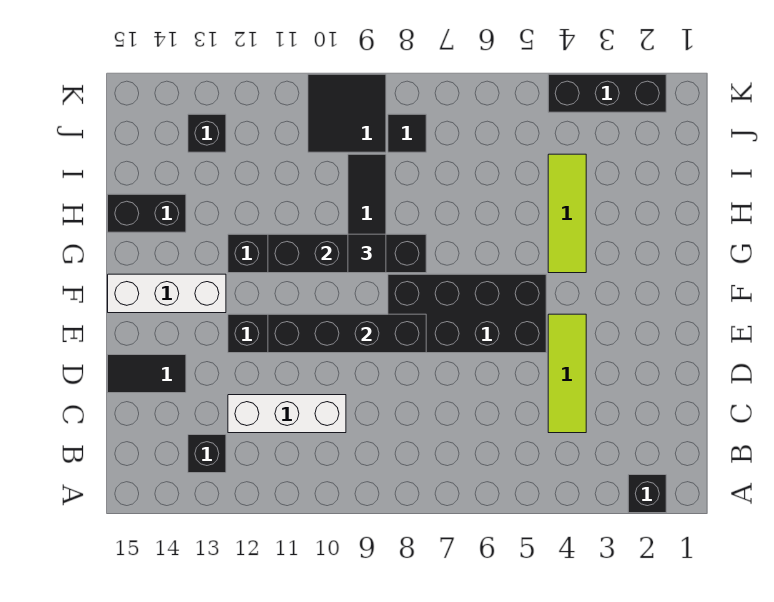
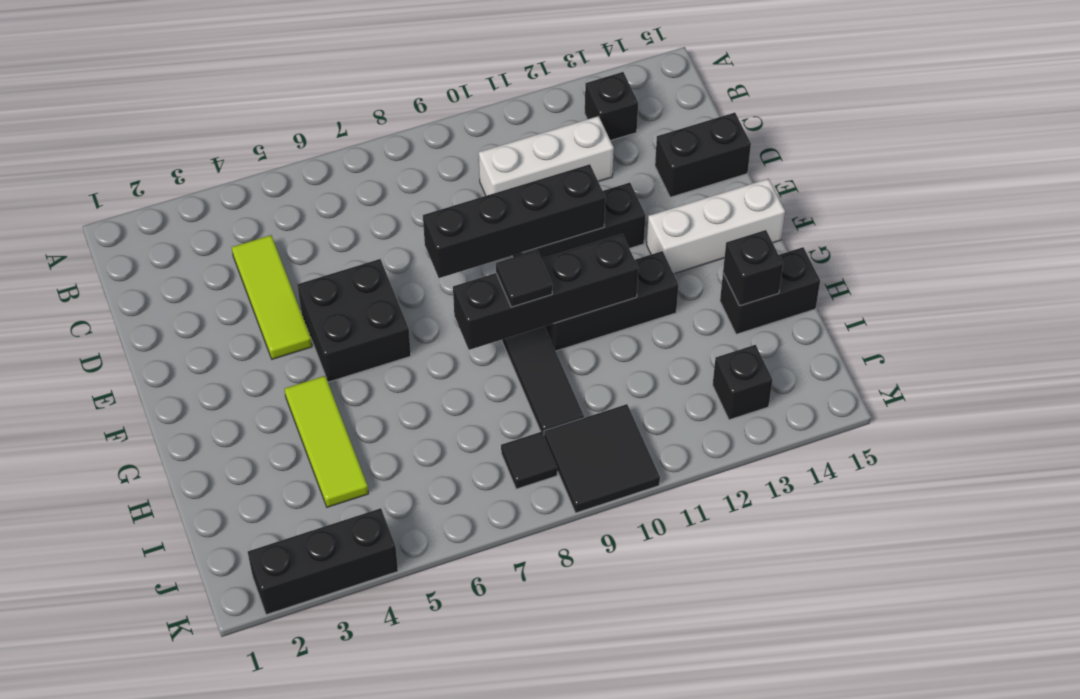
black brick A2 level 1 -> black brick H14 level 2
black tile D14:D15 level 1 -> black brick D14:D15 level 1
black brick E5:F8 level 1 -> black brick E5:F6 level 1

